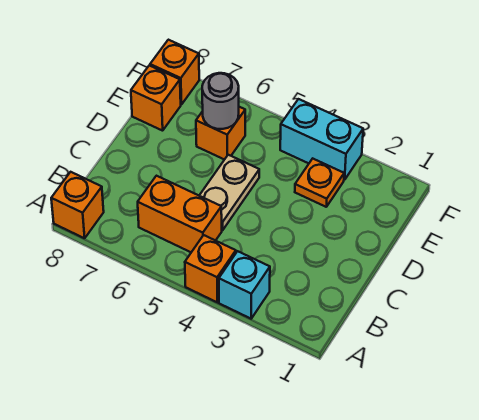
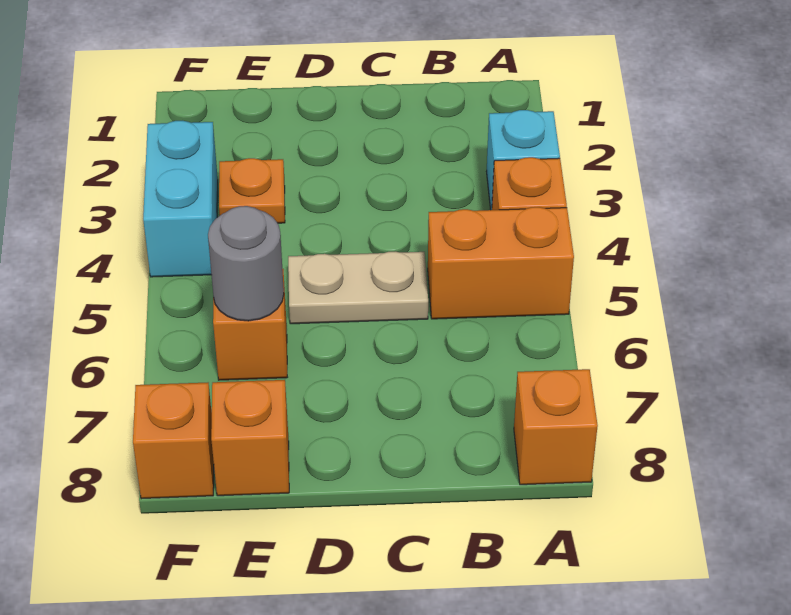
orange brick B5:B6 level 1 -> orange brick A5:B5 level 1

